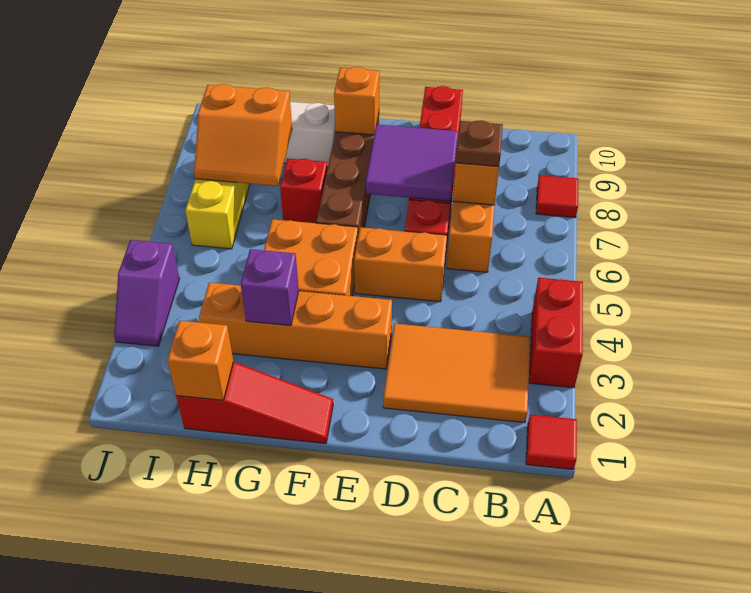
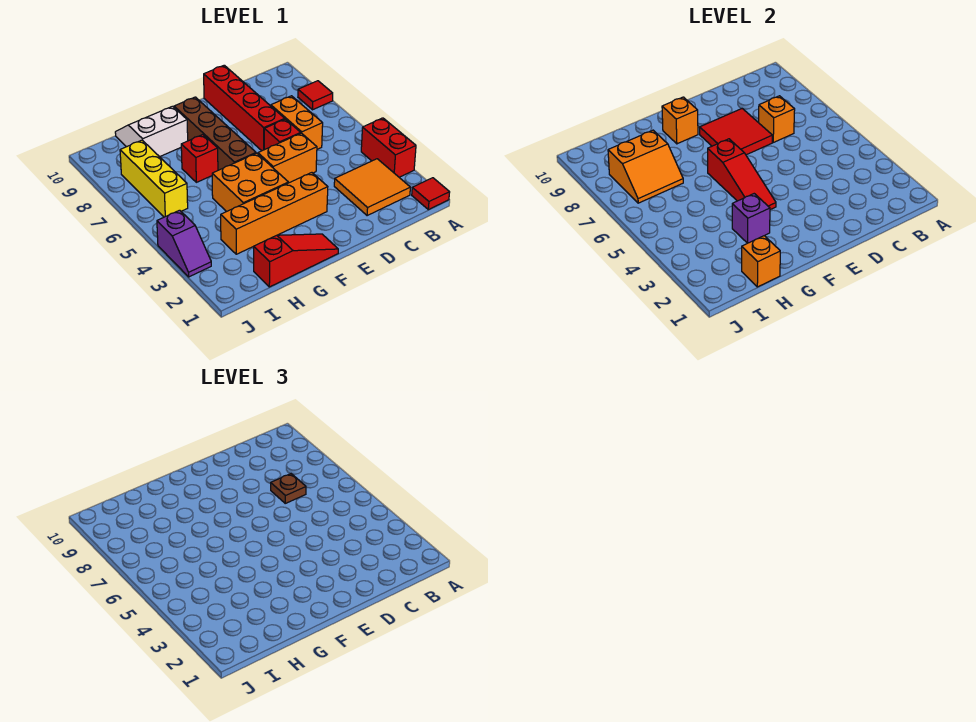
orange tile B2:D3 level 1 -> orange tile B2:C3 level 1
purple tile D7:E8 level 2 -> red tile D7:E8 level 2
none -> red slope F4:F6 level 2 top 6

